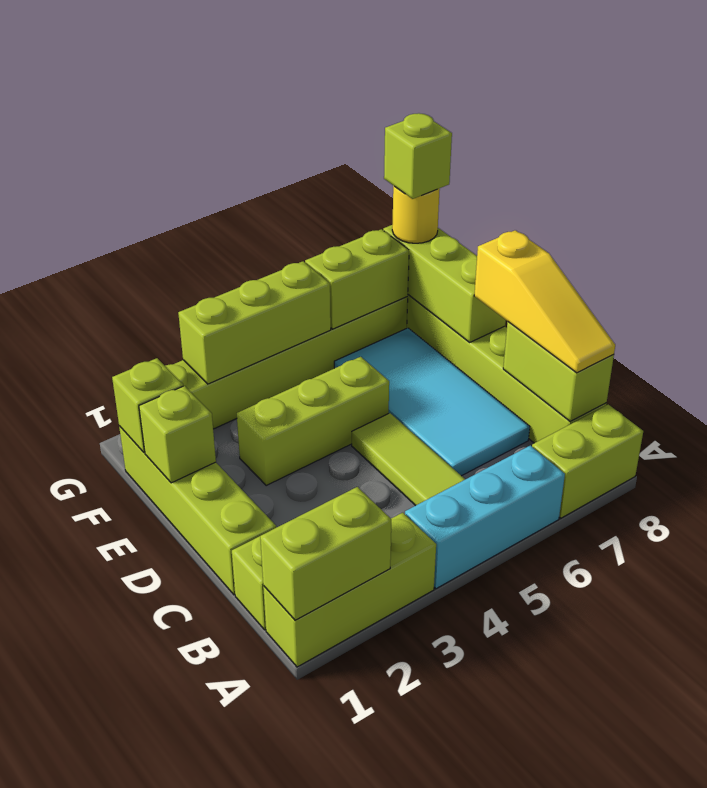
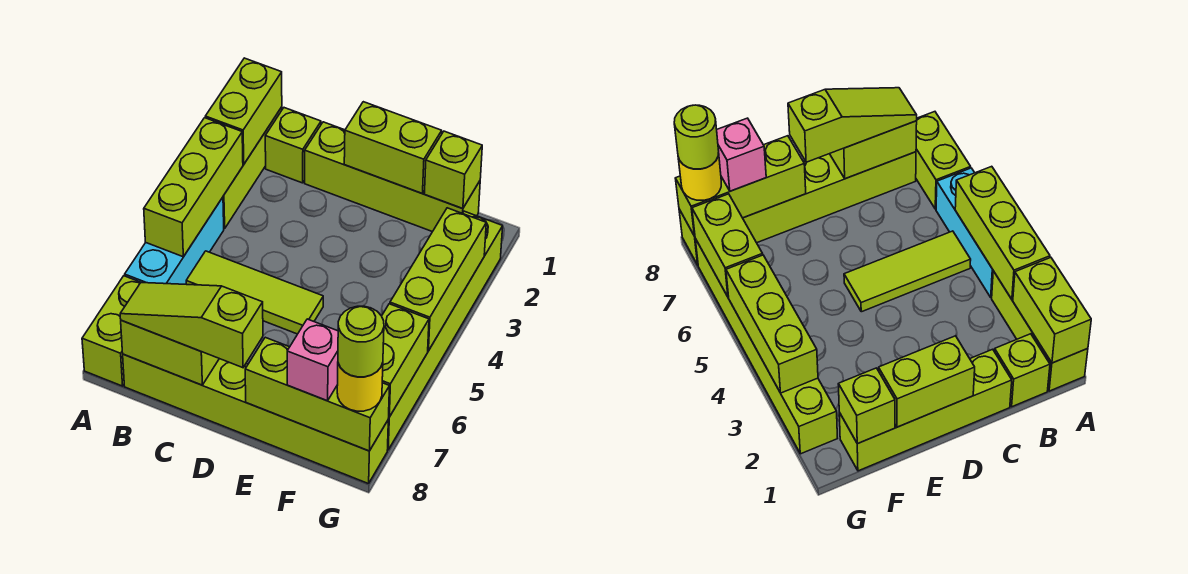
yellow slope B8:D8 level 3 top D -> lime slope B8:D8 level 3 top D
cyan tile C6:F7 level 1 -> none
lime brick E1 level 2 -> lime brick D1:E1 level 2
lime brick E3:E5 level 1 -> lime brick A3:A5 level 2
none -> pink brick F8 level 3
lime brick G8 level 4 -> lime round brick G8 level 4

